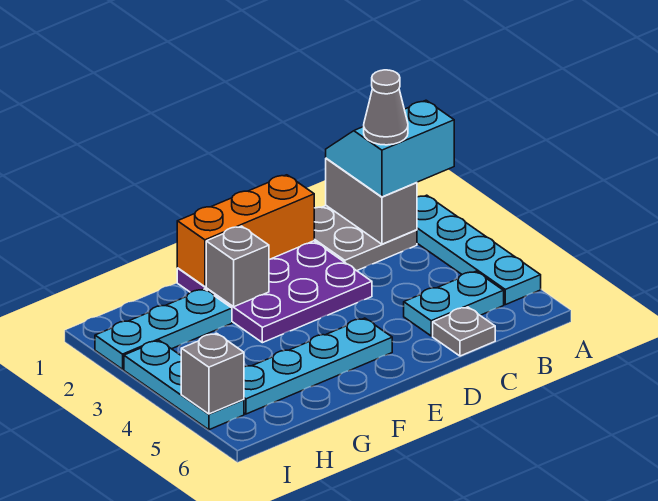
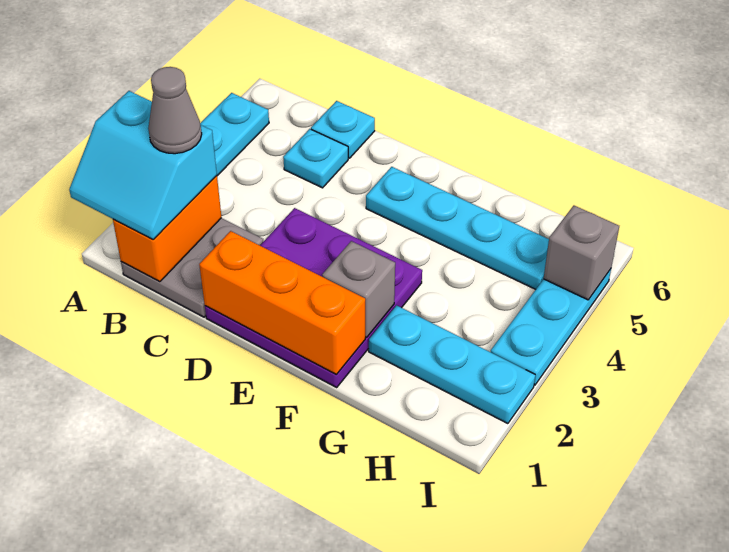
grey brick B1:B2 level 2 -> orange brick B1:B2 level 2
cyan plate B5:C5 level 1 -> cyan plate C5 level 1
grey plate C6 level 1 -> cyan plate C6 level 1

